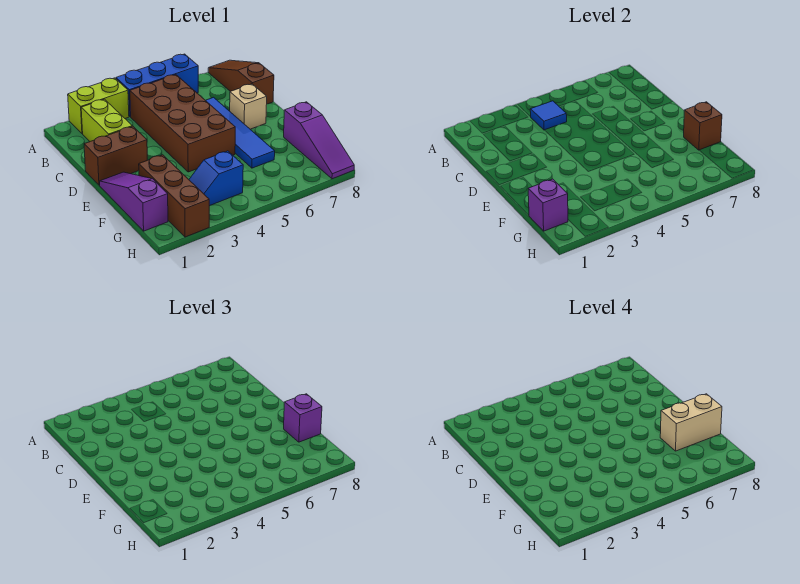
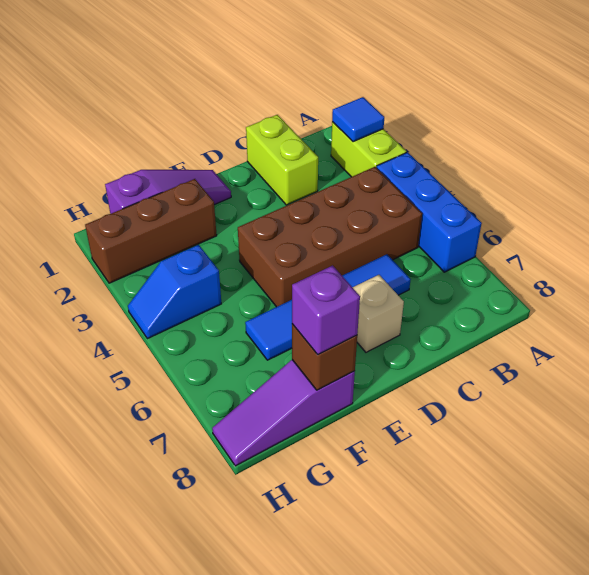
brown slope A8:C8 level 1 top C -> none
lime brick B2:C2 level 1 -> lime brick C1:C2 level 1
blue tile B4 level 2 -> blue tile A2 level 2
brown brick D1:D2 level 1 -> none
tan brick F7:F8 level 4 -> none
purple brick G1 level 2 -> none
blue slope G3:G4 level 1 top 4 -> blue slope G4:H4 level 1 top G

